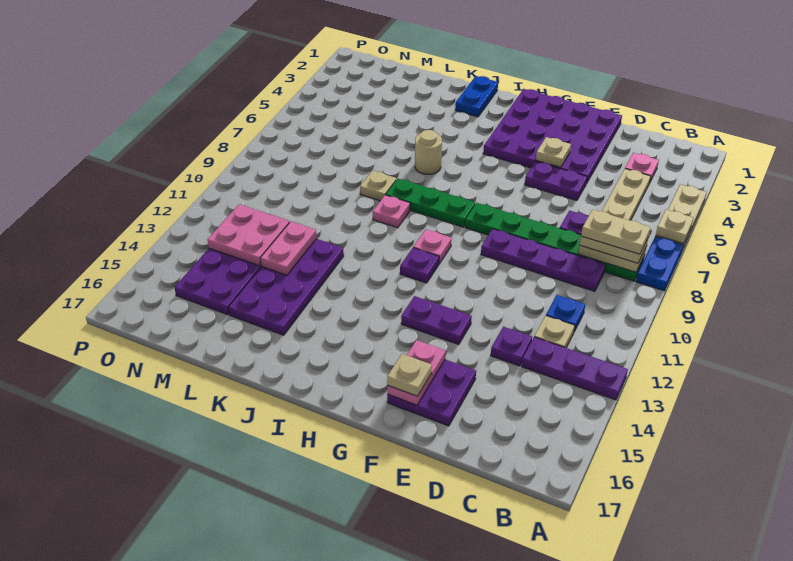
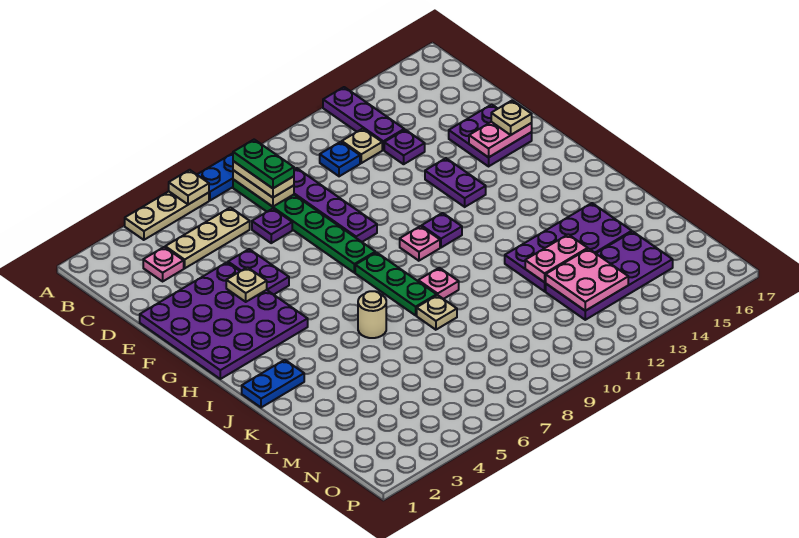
tan plate B8:C8 level 4 -> green plate B8:C8 level 4

